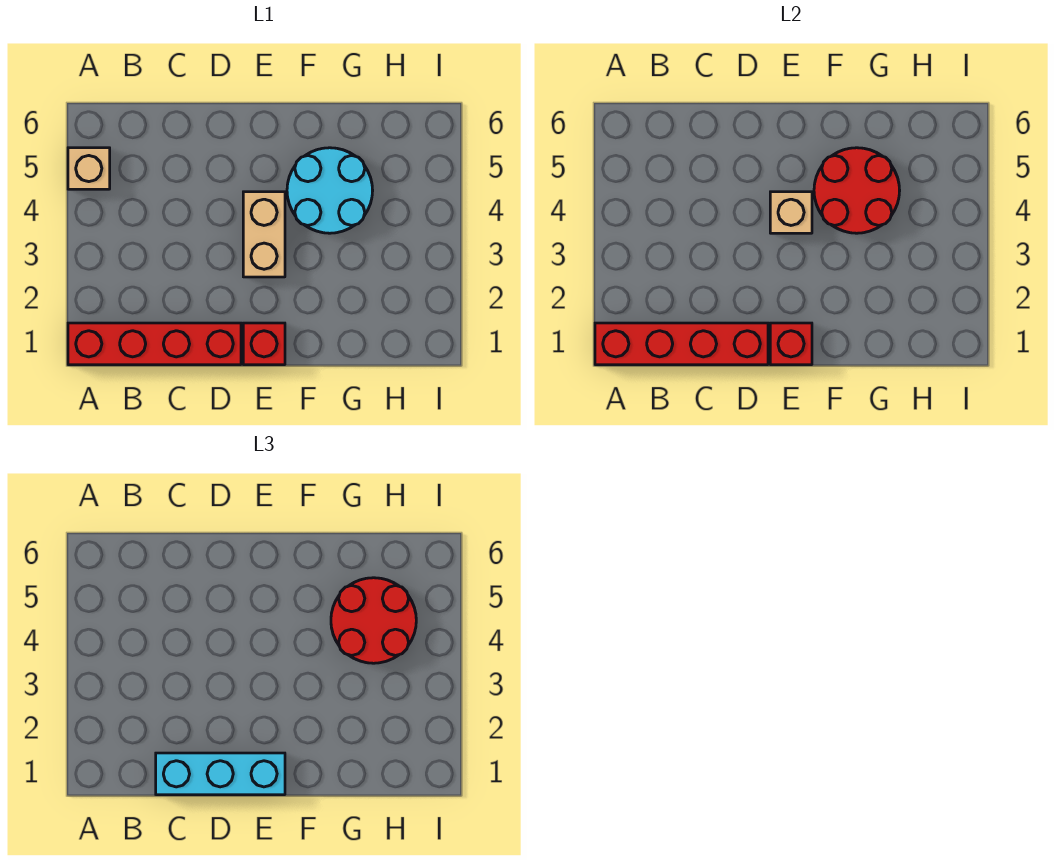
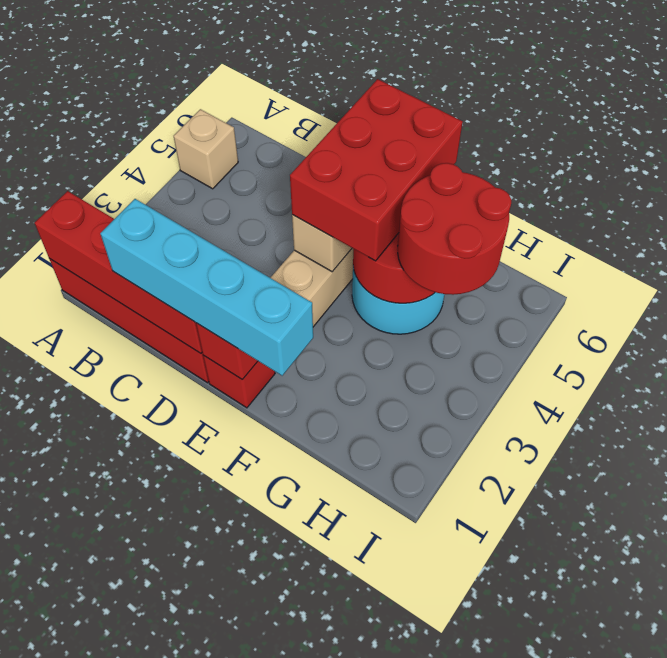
cyan brick C1:E1 level 3 -> cyan brick C1:F1 level 3
none -> red brick E4:F6 level 3

